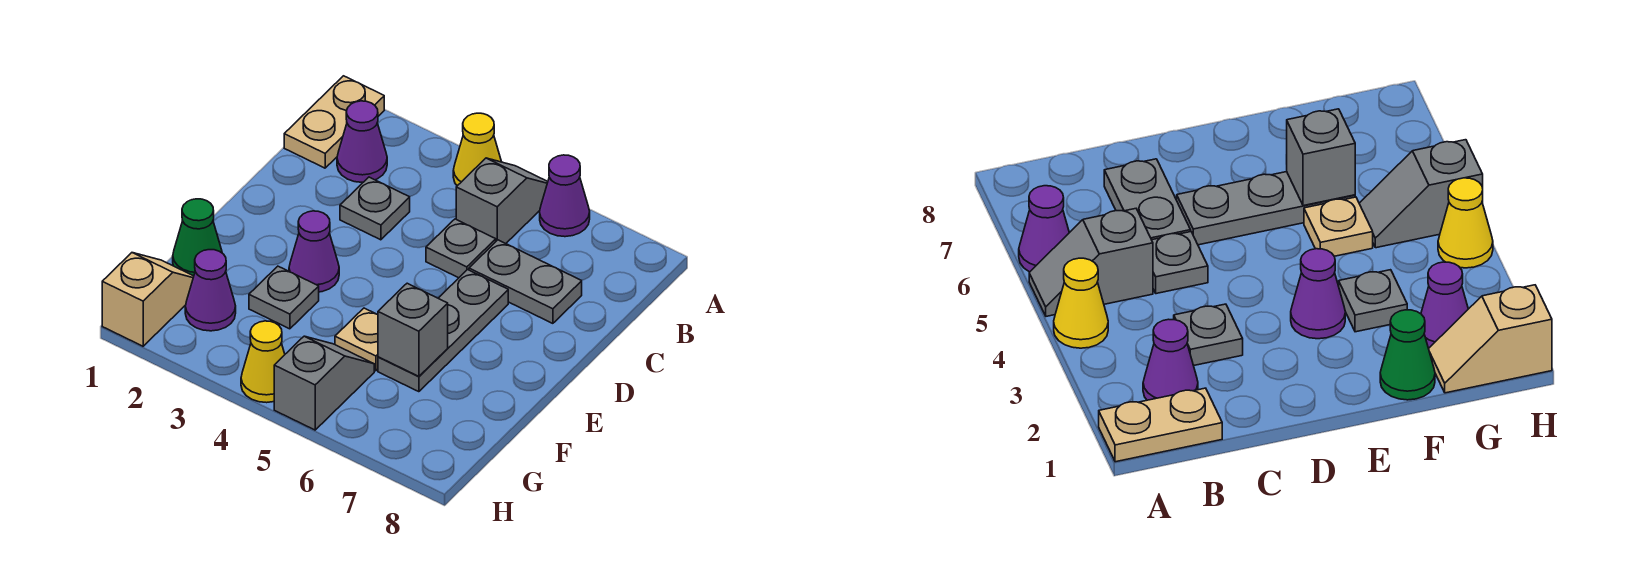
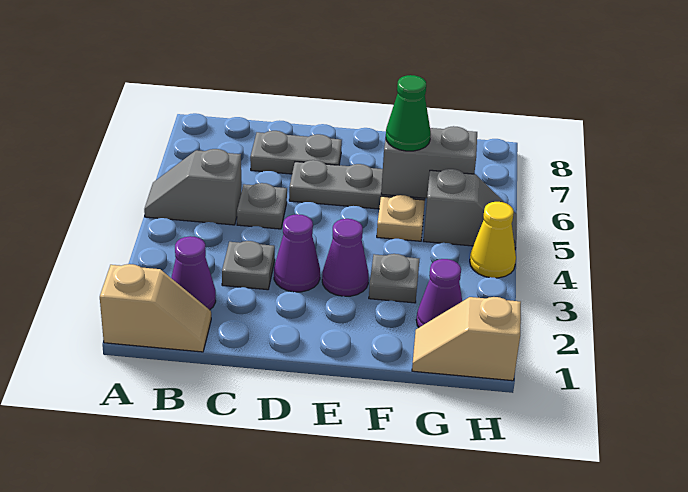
tan plate A1:B1 level 1 -> tan slope A1:B1 level 1 top A
yellow cone A4 level 1 -> none
purple cone A6 level 1 -> purple cone D3 level 1
grey plate C6:C7 level 1 -> grey plate C7:D7 level 1
green cone F1 level 1 -> green cone F6 level 3
grey brick F6 level 2 -> grey brick F6:G6 level 2
grey slope G5:H5 level 1 top H -> grey slope G5:H5 level 1 top G

